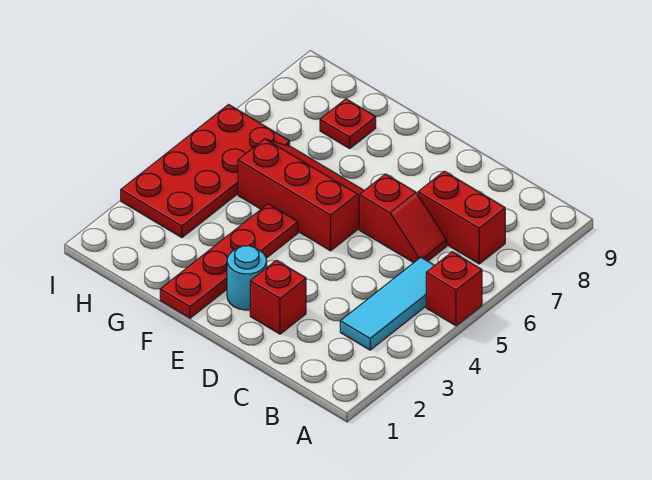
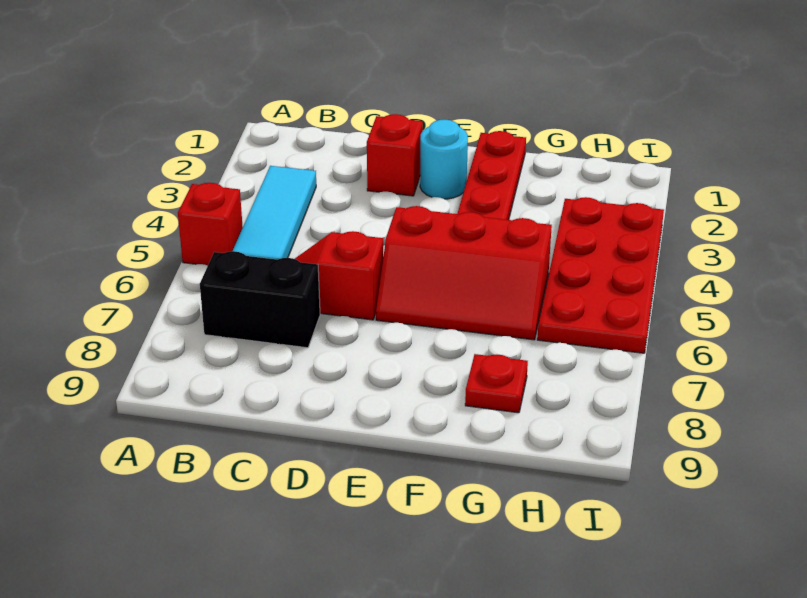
red brick B7:C7 level 1 -> black brick B7:C7 level 1

